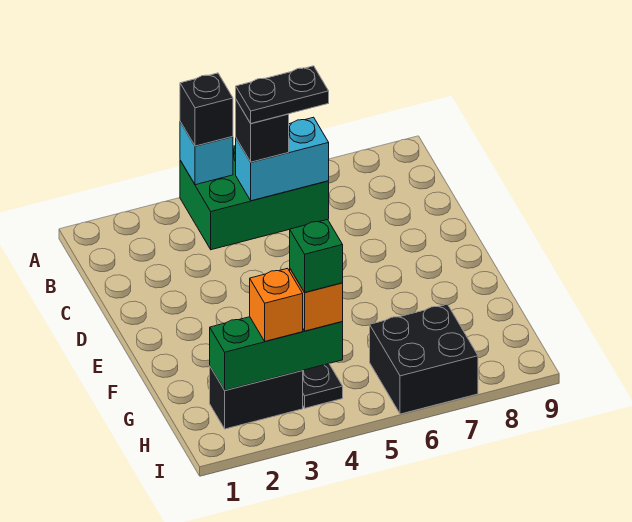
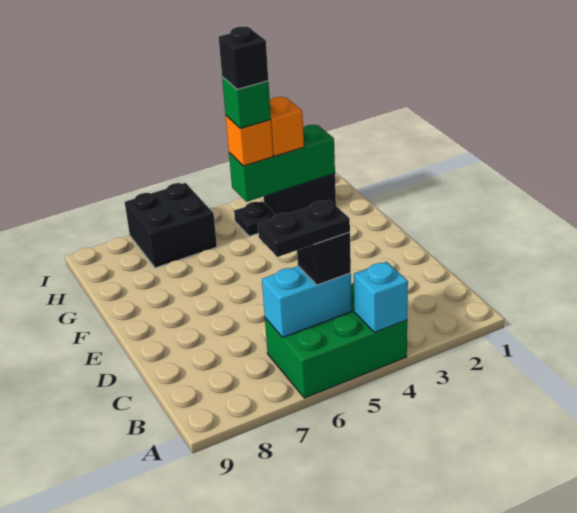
black brick A4 level 3 -> black brick H4 level 5

